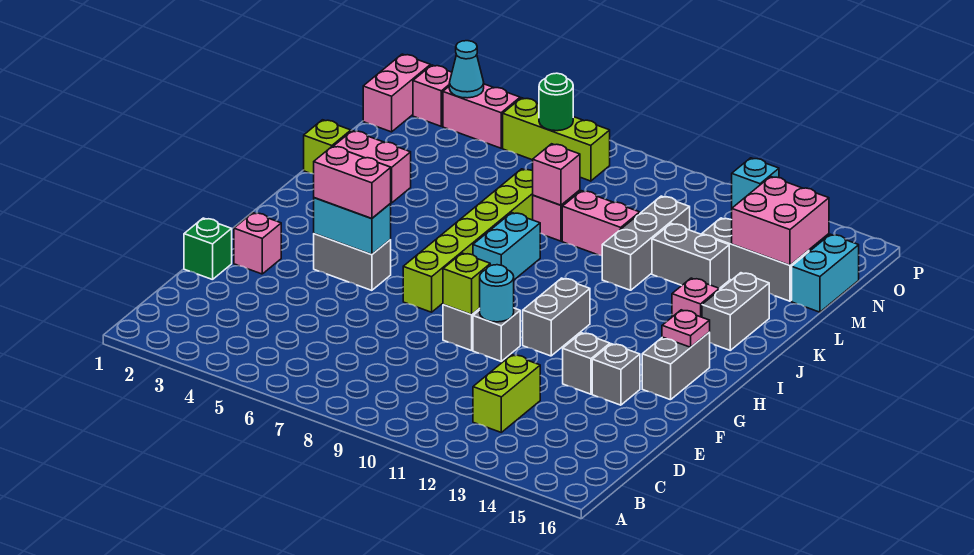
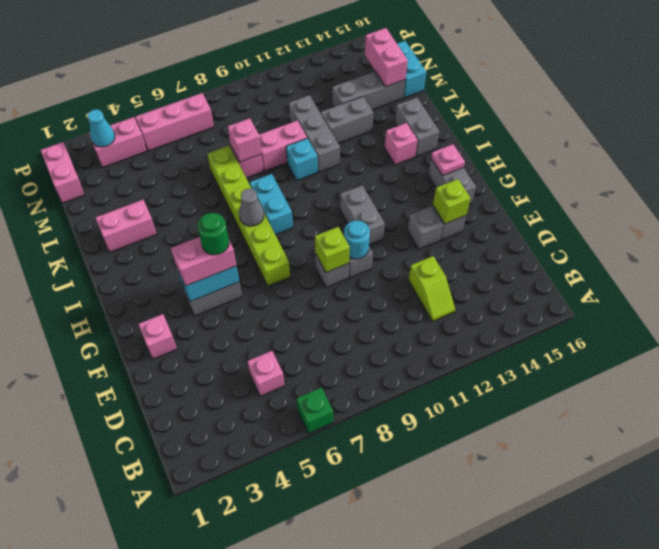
lime brick C12:D12 level 1 -> lime slope C12:D12 level 1 top D
green brick E1 level 1 -> green brick A6 level 1
none -> grey cone I7 level 2
lime brick K1 level 1 -> lime brick F14 level 2
pink brick M14:N15 level 2 -> pink brick M15:N15 level 2
pink brick O2 level 1 -> pink brick C5 level 1
lime brick O5:O7 level 1 -> pink brick O5:O7 level 1
green round brick O6 level 2 -> green round brick G5 level 4
cyan brick P12 level 1 -> cyan brick K10 level 1

